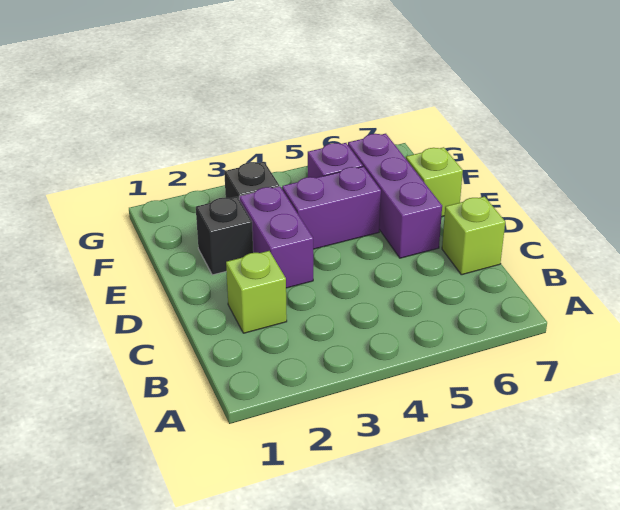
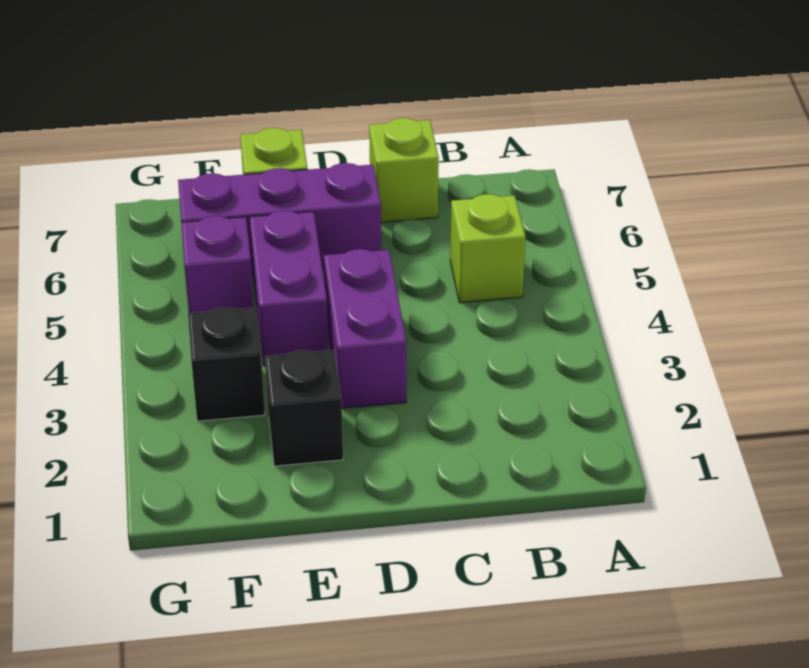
lime brick C2 level 1 -> lime brick B5 level 1
purple brick D3:E3 level 1 -> purple brick D3:D4 level 1

